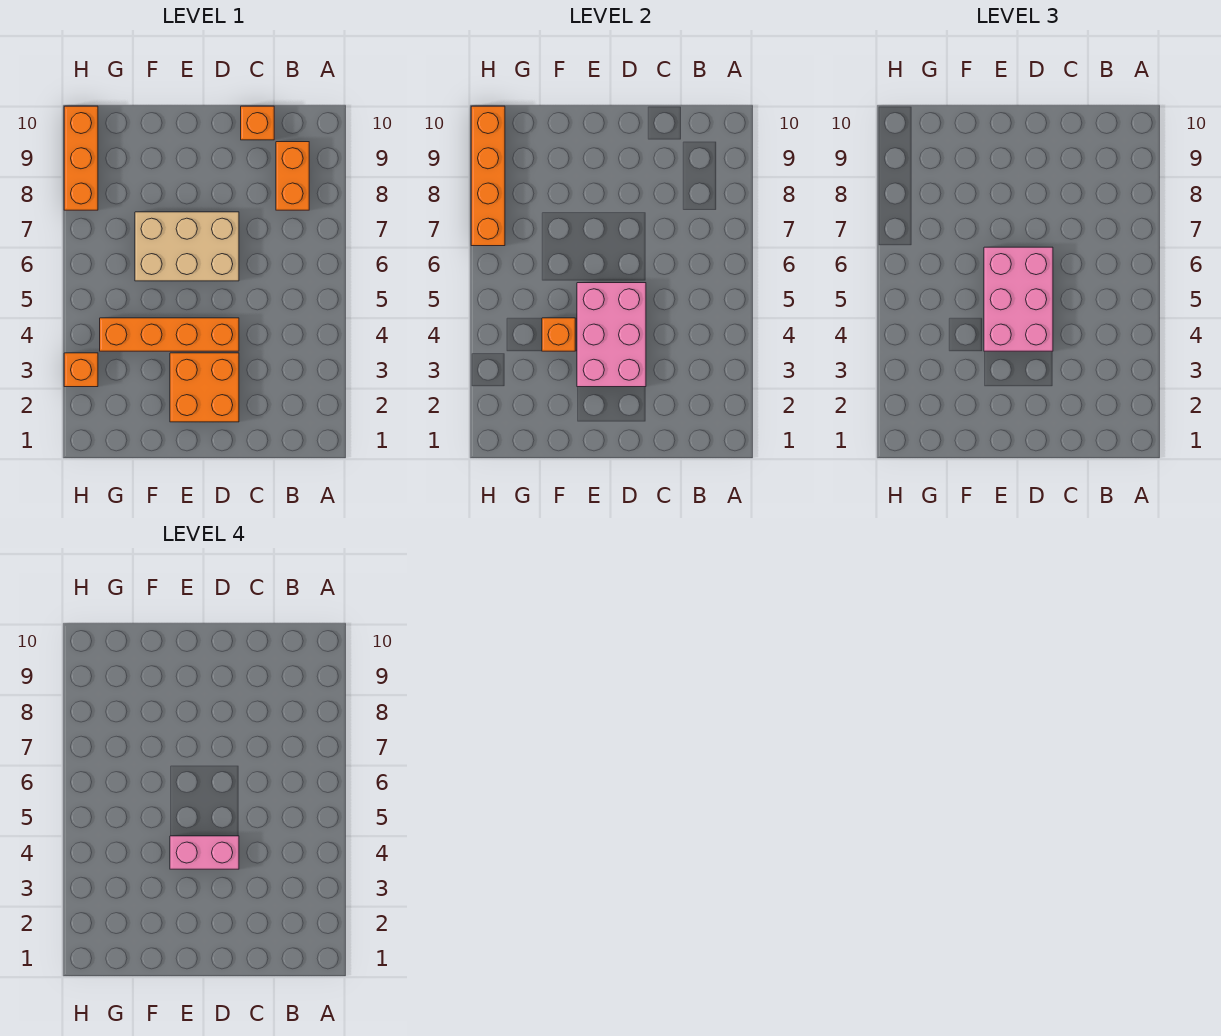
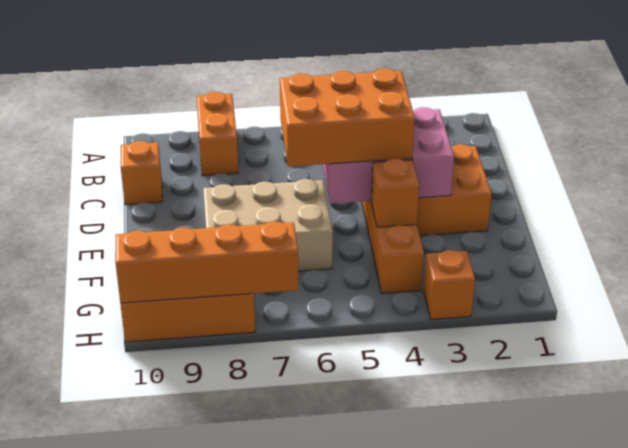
orange brick B8:B9 level 1 -> orange brick A8:B8 level 1
pink brick D4:E6 level 3 -> orange brick D4:E6 level 3
pink brick D4:E4 level 4 -> none
tan brick D6:F7 level 1 -> tan brick E6:F8 level 1

